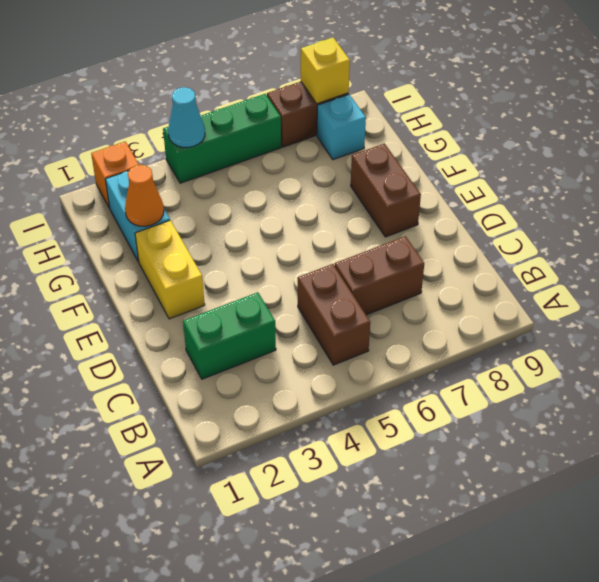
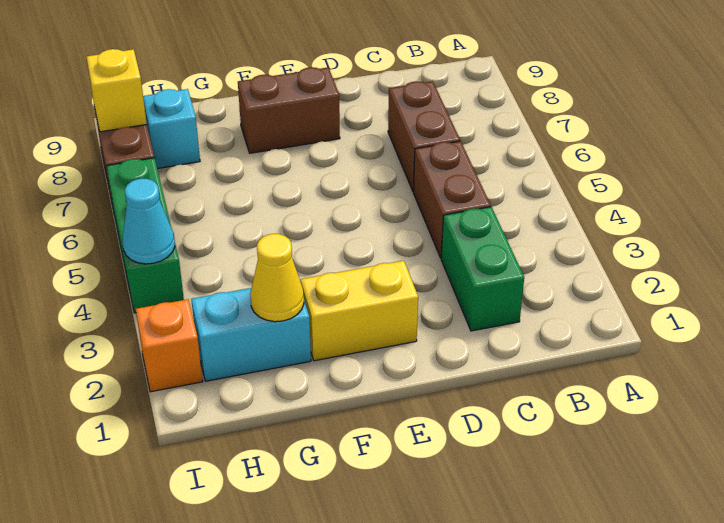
brown brick B5:C5 level 1 -> brown brick C4:C5 level 1
orange cone G2 level 2 -> yellow cone G2 level 2

